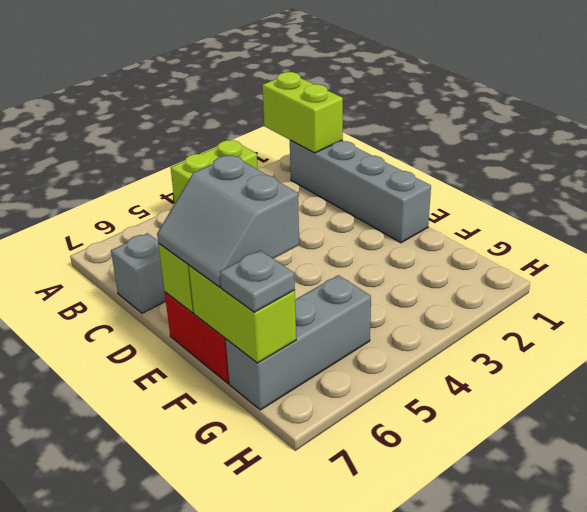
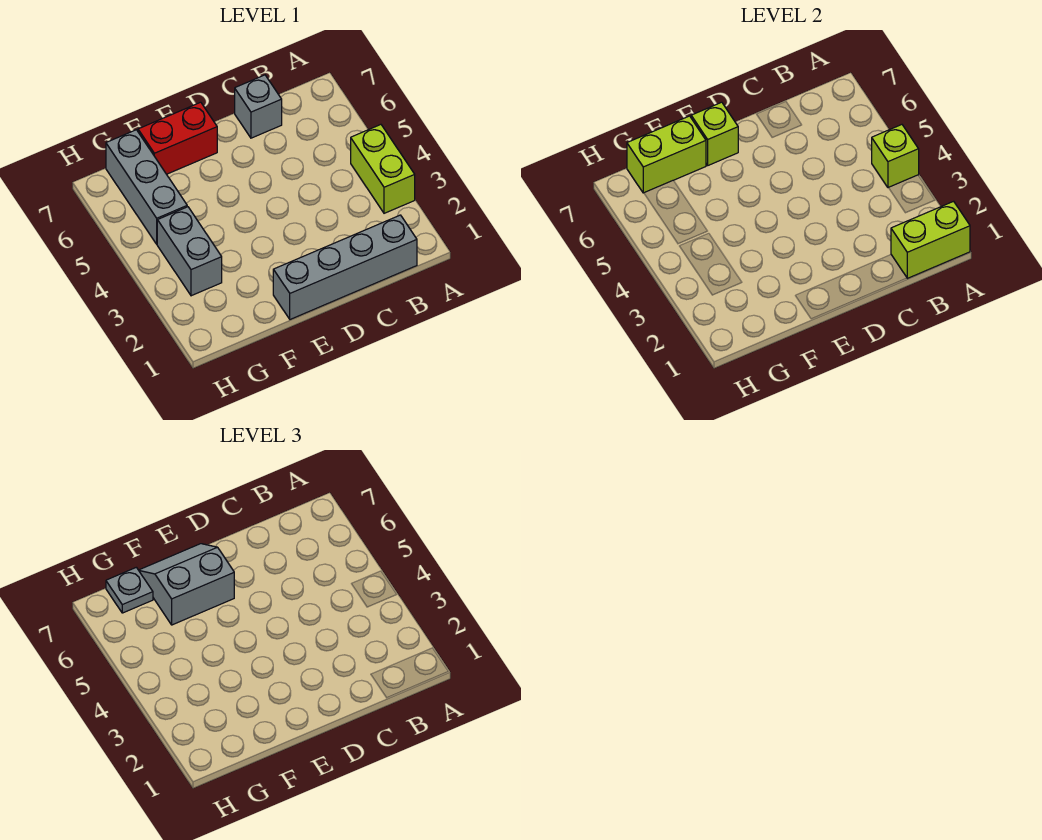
none -> lime brick A4 level 2
none -> grey brick G3:G4 level 1

